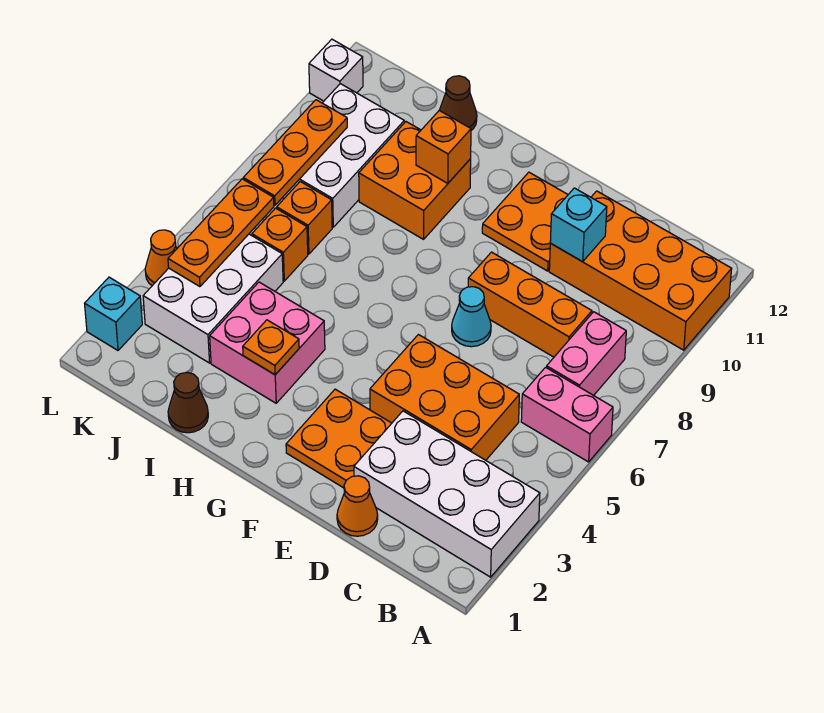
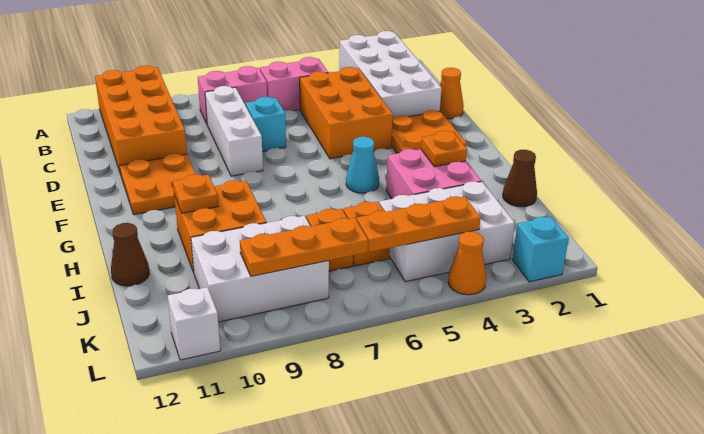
pink brick A6:B6 level 1 -> pink brick B5:B6 level 1
orange brick C8:E8 level 1 -> white brick C8:E8 level 1
cyan brick D10 level 2 -> cyan brick D7 level 1
cyan cone E7 level 1 -> cyan cone G5 level 1
orange brick H10 level 2 -> orange plate H10 level 2

